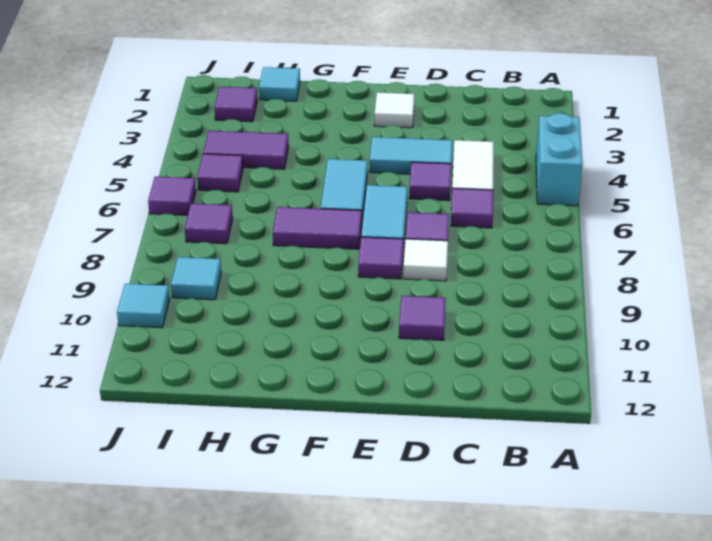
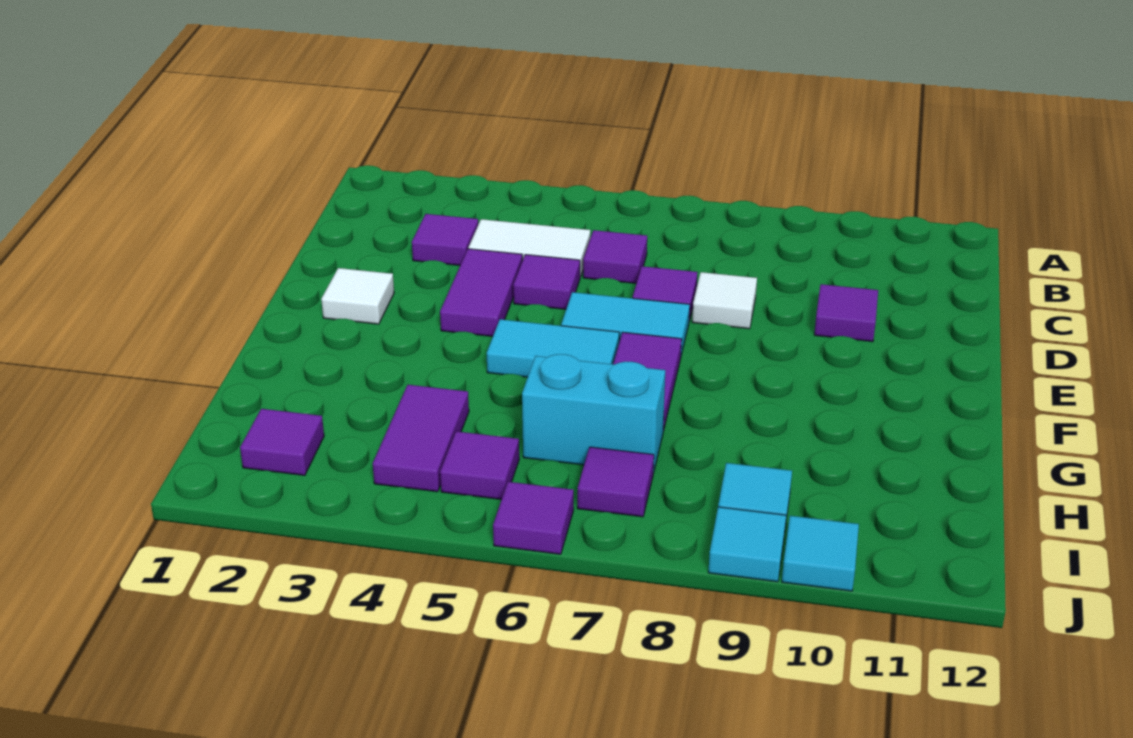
cyan brick A4:A5 level 1 -> cyan brick H6:H7 level 1
cyan tile D4:E4 level 1 -> purple tile D4:E4 level 1
purple tile E8 level 1 -> purple tile C3 level 1
cyan tile H1 level 1 -> cyan tile J9 level 1

